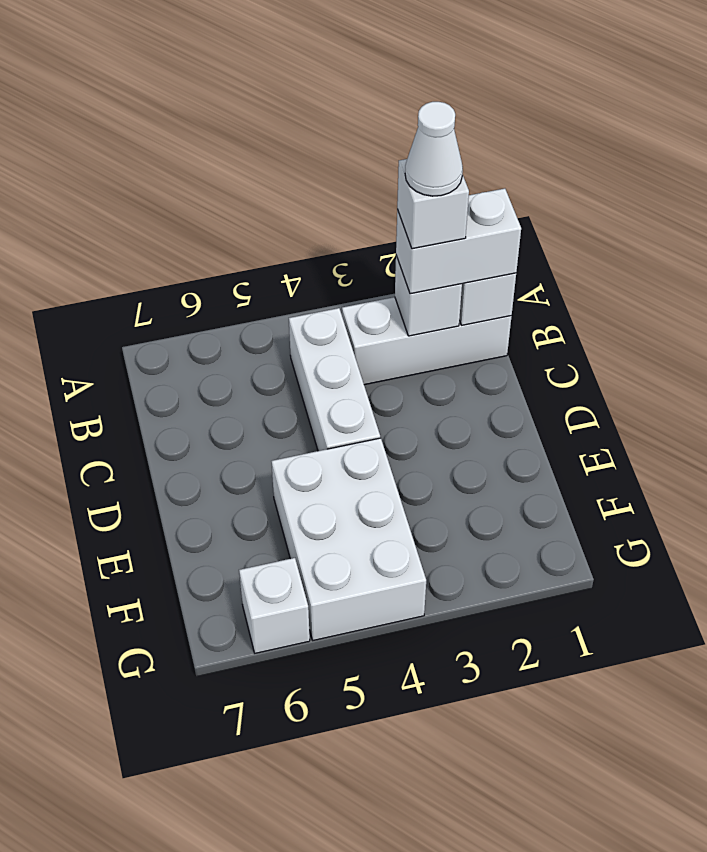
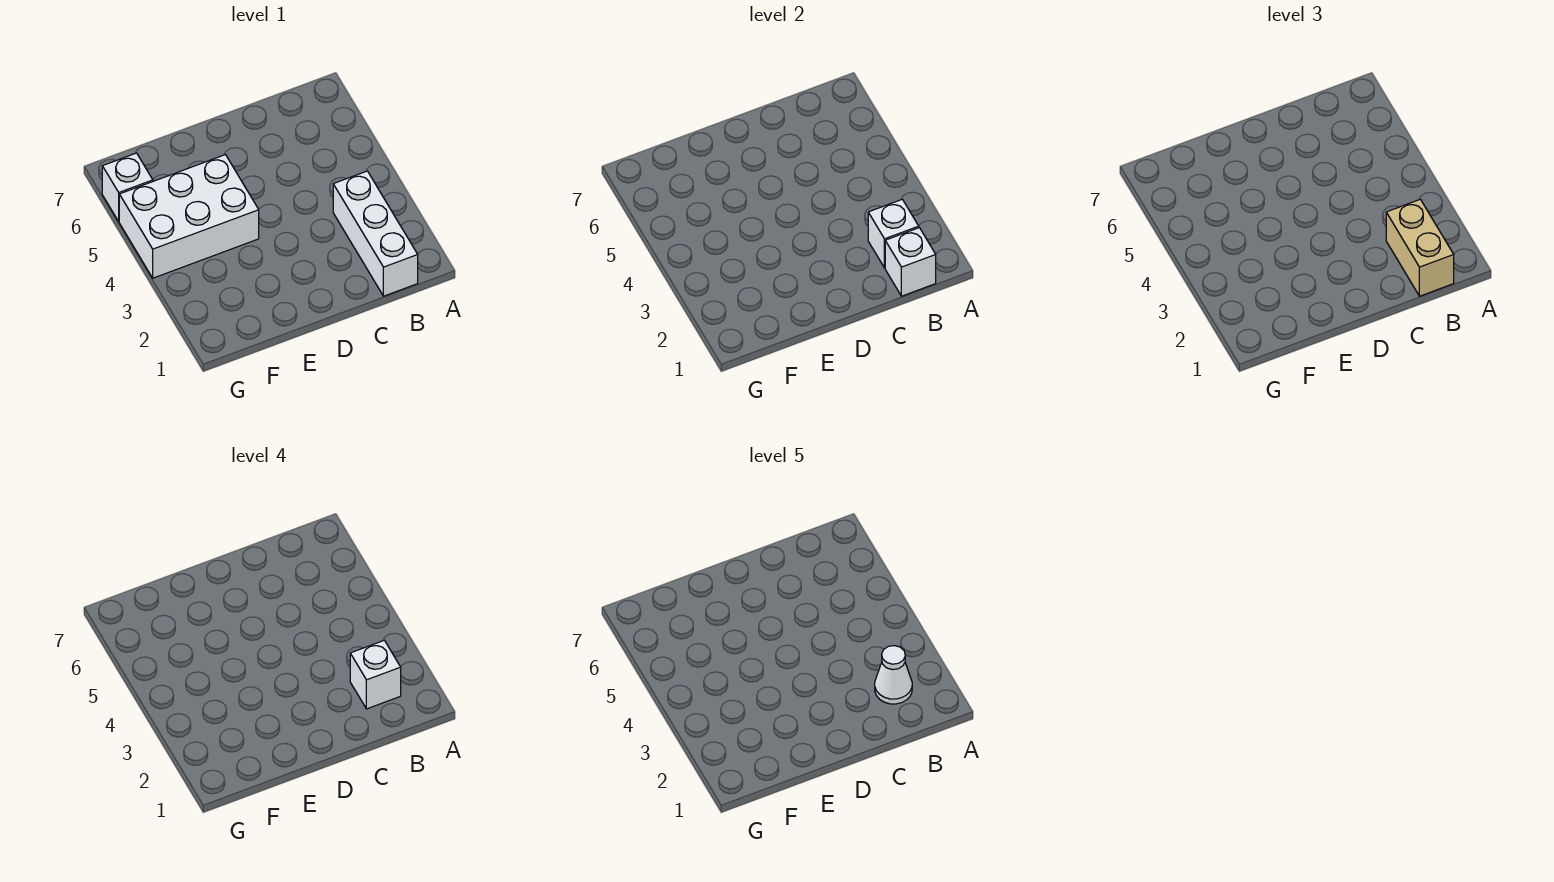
white brick B1:B2 level 3 -> tan brick B1:B2 level 3
white brick B4:D4 level 1 -> none

